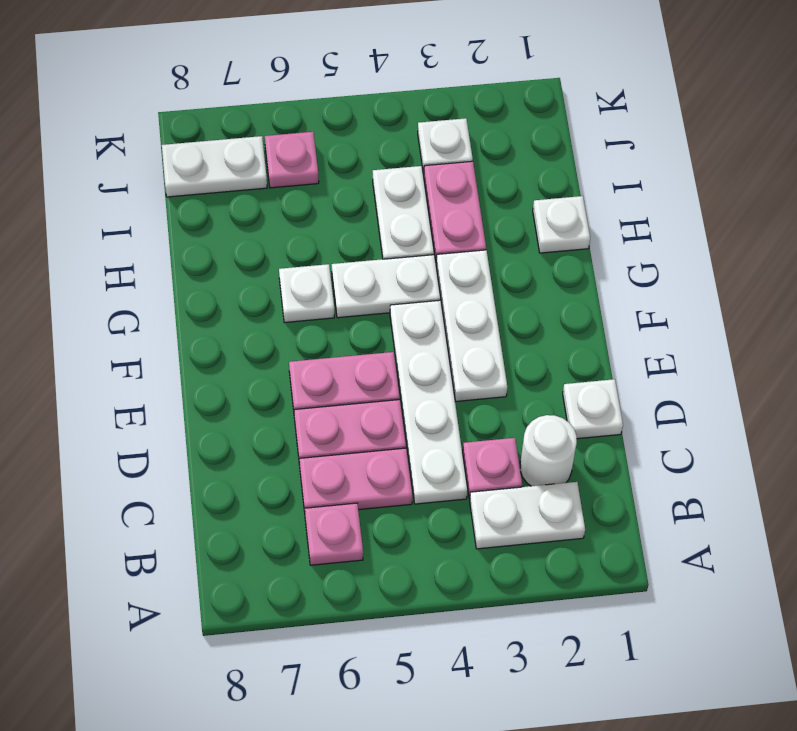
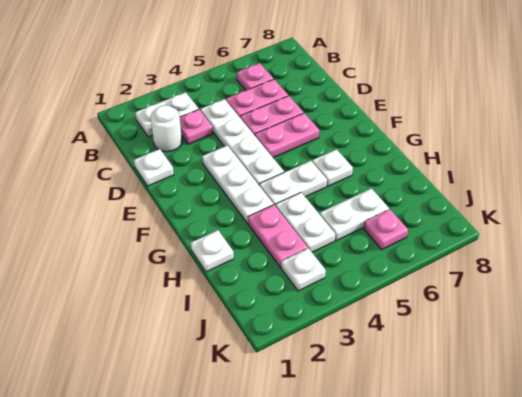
white plate J7:J8 level 1 -> white plate I5:I6 level 1

